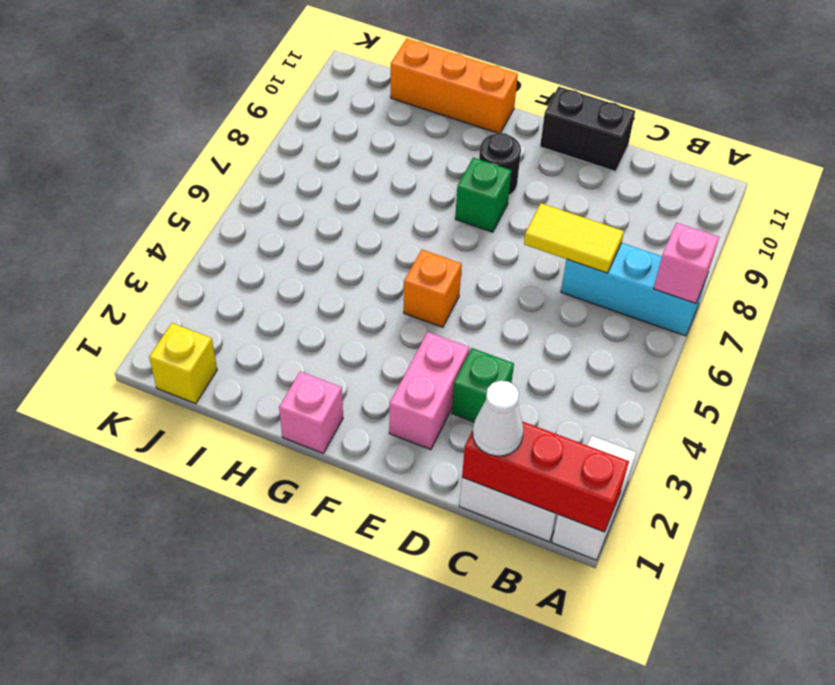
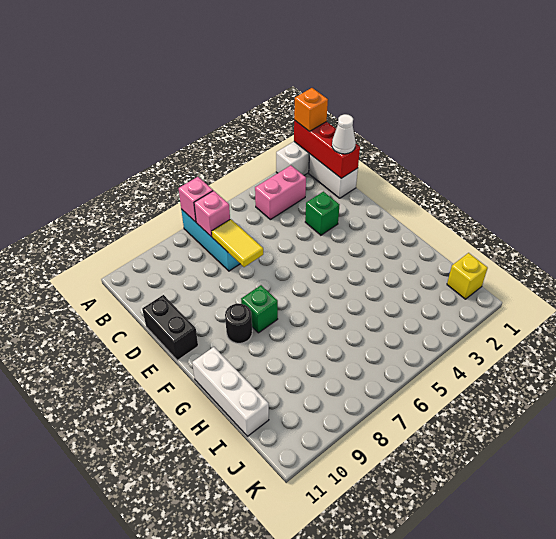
pink brick E2:E3 level 1 -> pink brick B3:B4 level 1
orange brick F5 level 1 -> orange brick A1 level 3
pink brick G1 level 1 -> pink brick B7 level 2
orange brick G11:I11 level 1 -> white brick G11:I11 level 1

